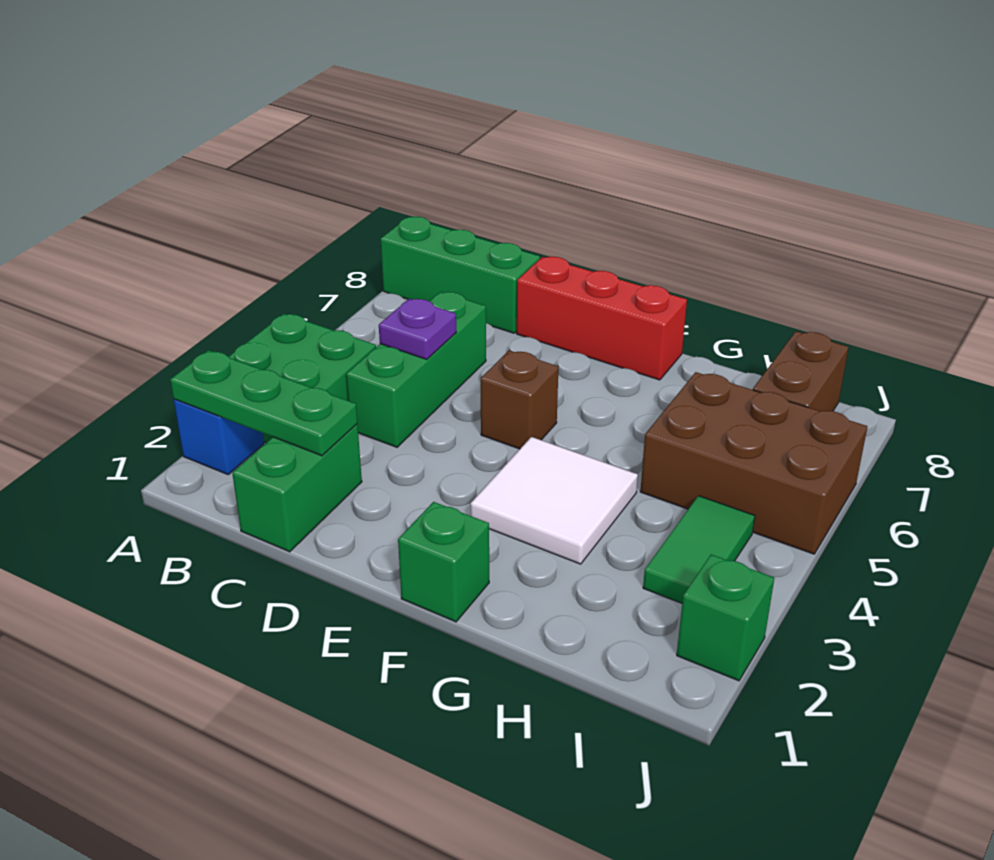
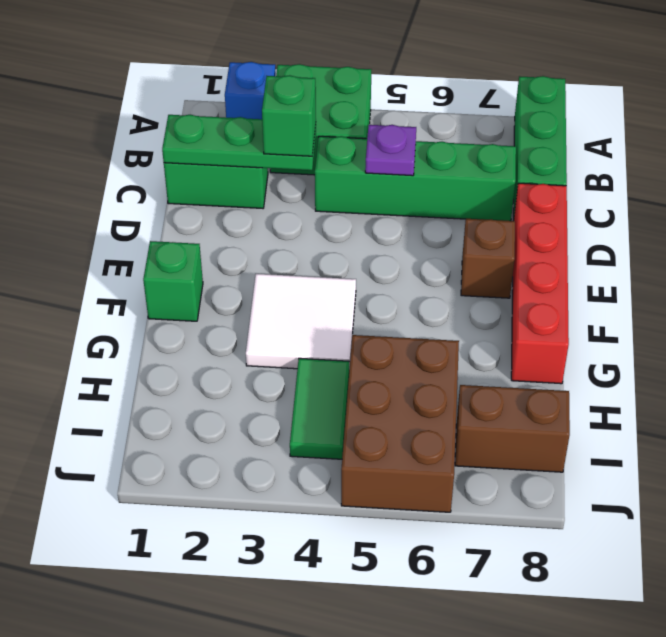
green plate A2:C2 level 2 -> green plate C1:C3 level 2
green brick C4:C6 level 1 -> green brick C4:C7 level 1
red brick D8:F8 level 1 -> red brick D8:G8 level 1
brown brick E5 level 1 -> brown brick E7 level 1
green tile I3:I4 level 1 -> green tile H4:I4 level 1
green brick J2 level 1 -> green brick C3 level 3

